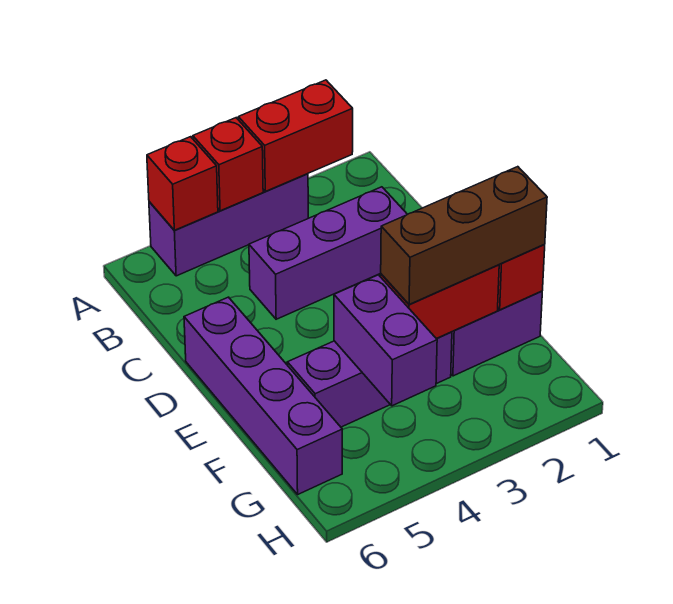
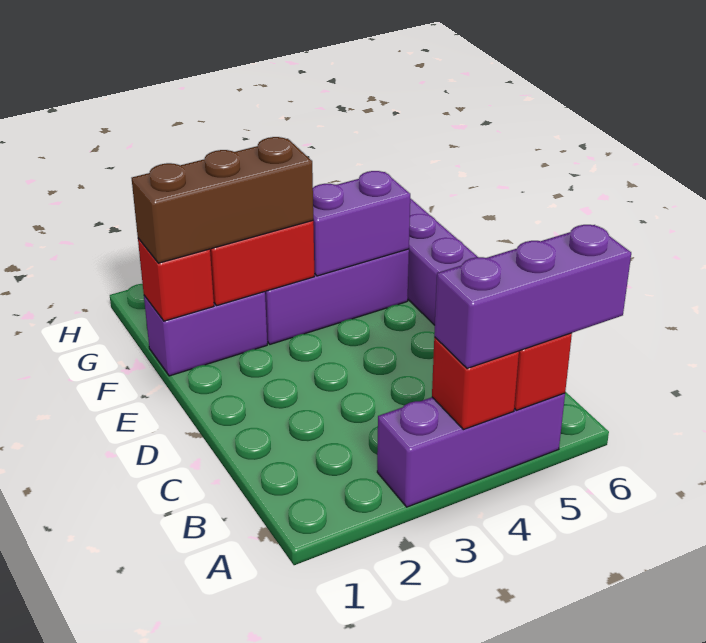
red brick A2:A3 level 2 -> none
purple brick C2:C4 level 1 -> purple brick A4:A6 level 3
purple brick F4:G4 level 2 -> purple brick F4:F5 level 2

